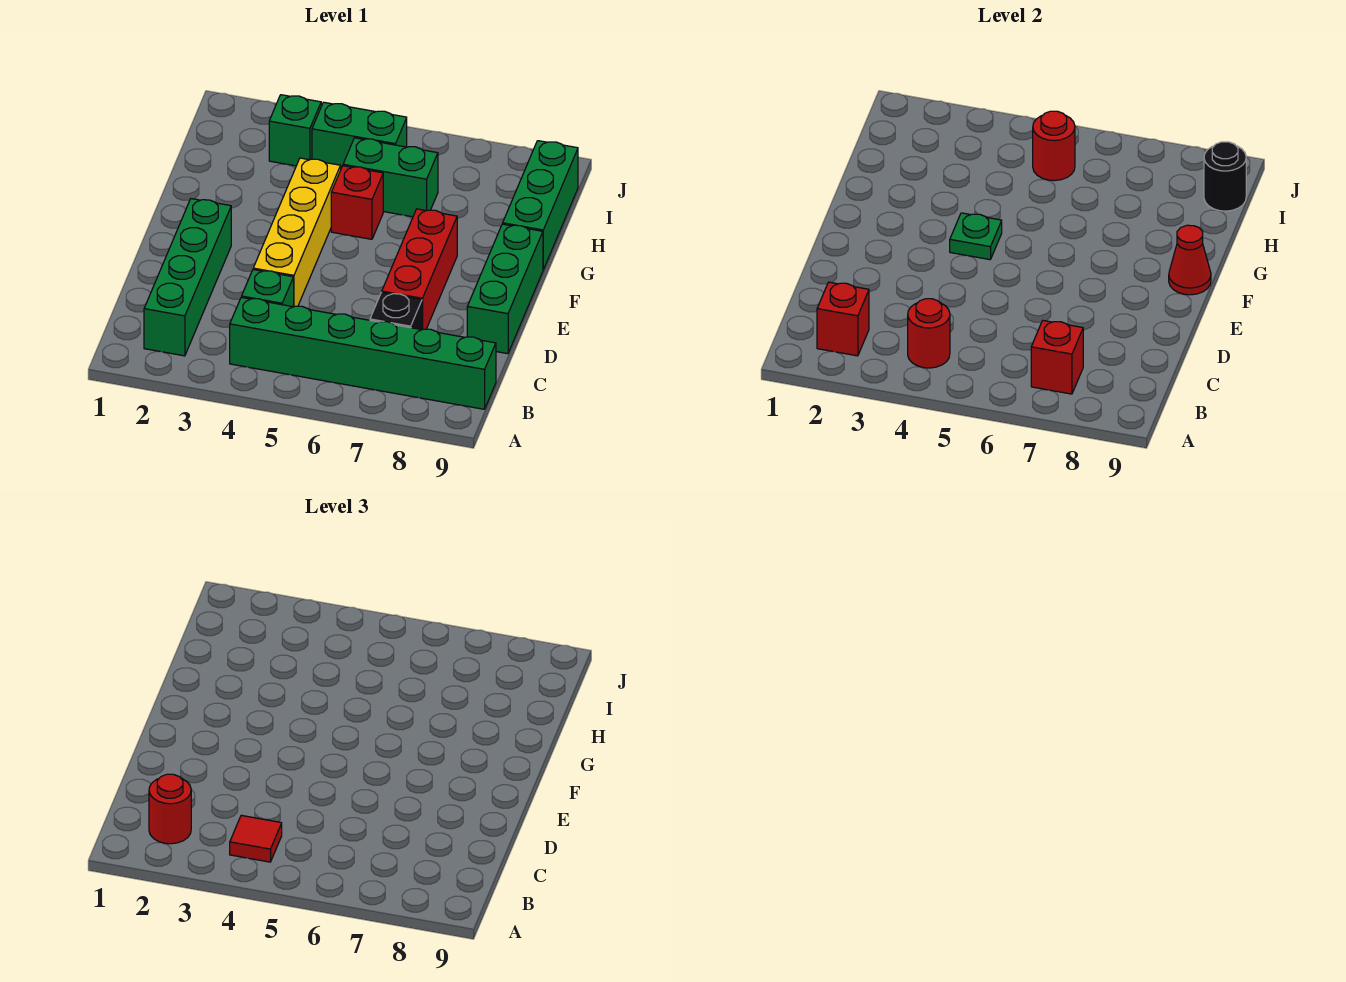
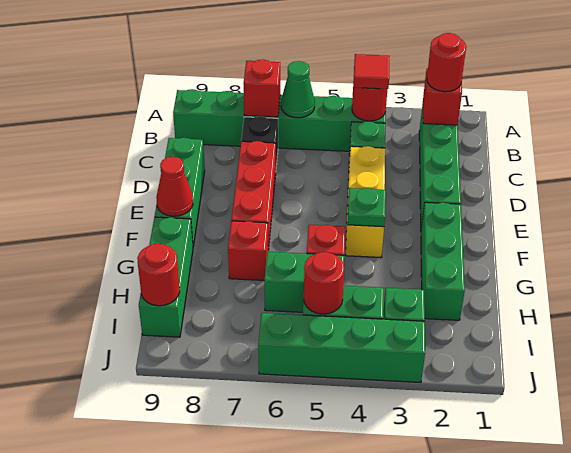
none -> green cone B6 level 2
yellow brick D4:G4 level 1 -> yellow brick D4:F4 level 1
none -> green brick F2:H2 level 1
none -> red brick G7 level 1
black round brick I9 level 2 -> red round brick I9 level 2
none -> green brick J3:J6 level 1

